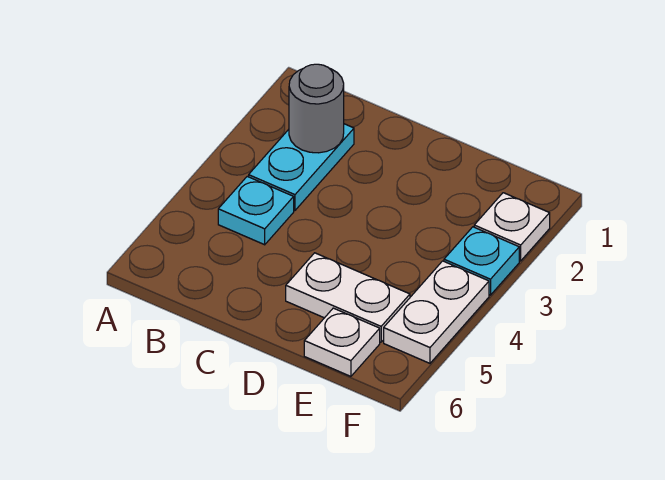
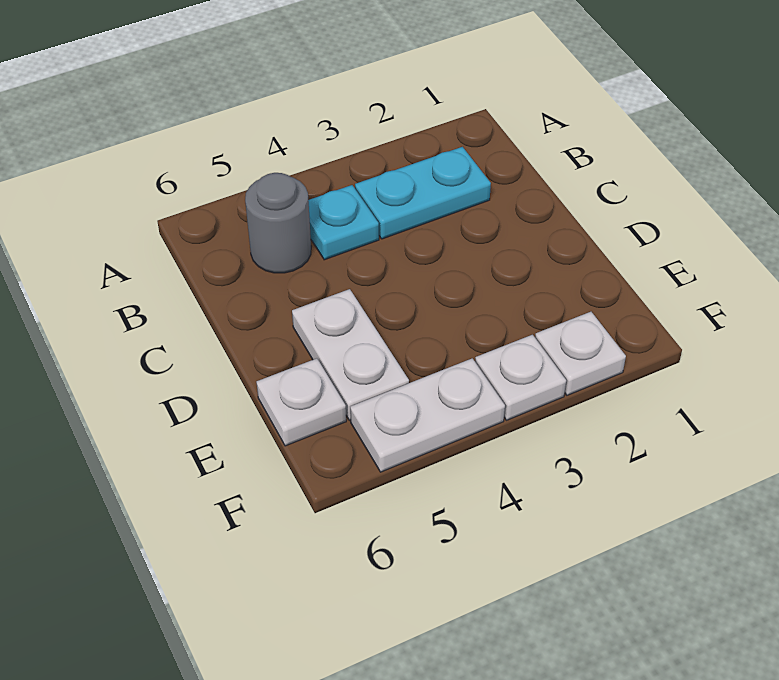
grey round brick B2 level 2 -> grey round brick B5 level 1
cyan plate F3 level 1 -> white plate F3 level 1

